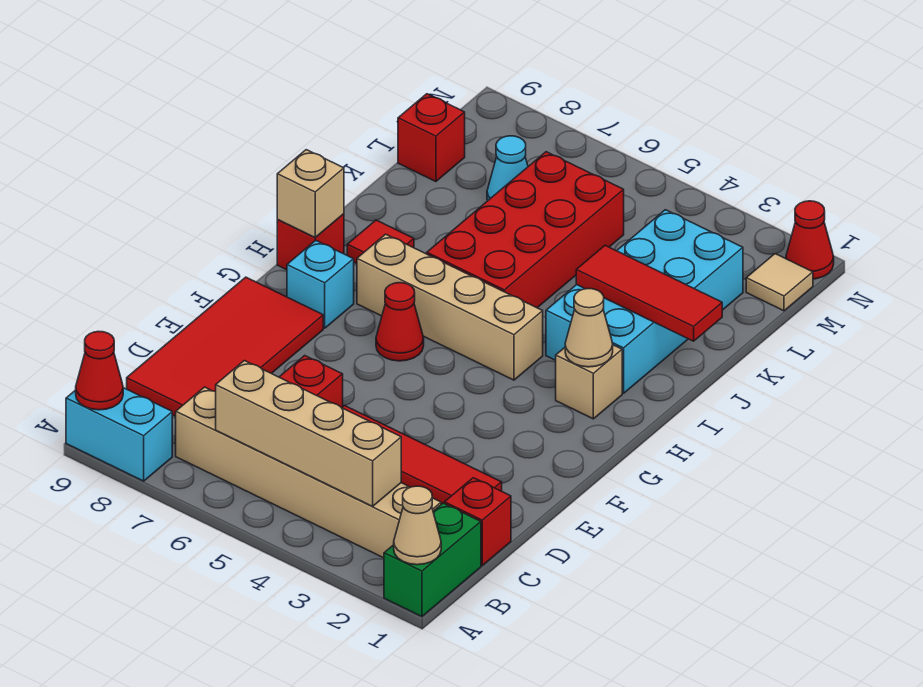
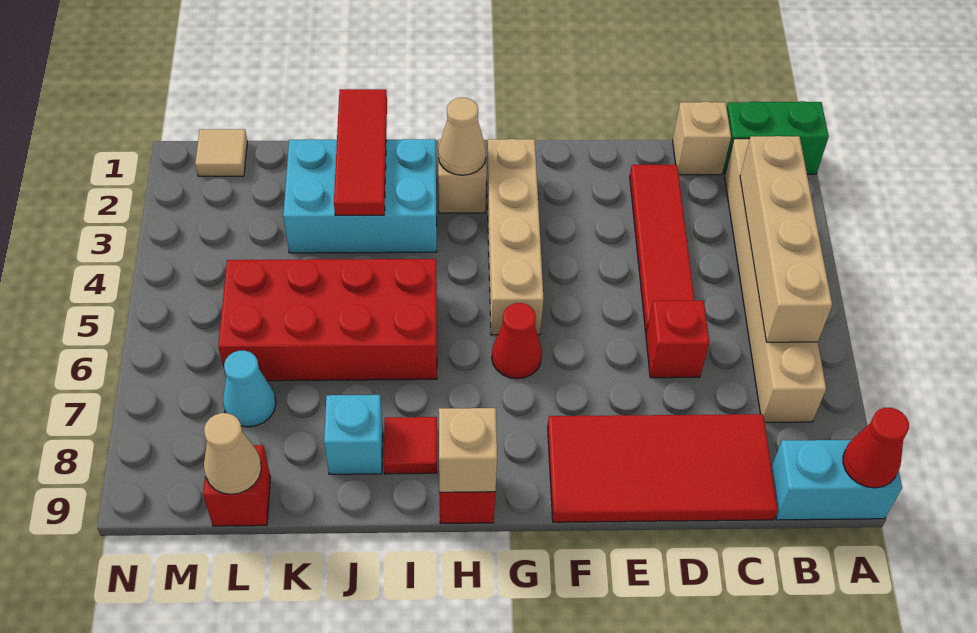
tan cone A1 level 2 -> tan cone L9 level 2
cyan brick A8:A9 level 1 -> cyan brick A9:B9 level 1
red brick C1 level 1 -> tan brick C1 level 1
cyan brick G8 level 1 -> cyan brick J8 level 1
tan brick H4:H7 level 1 -> tan brick G2:G5 level 1
cyan brick I2:L3 level 1 -> cyan brick I2:K3 level 1
red cone N1 level 1 -> none

